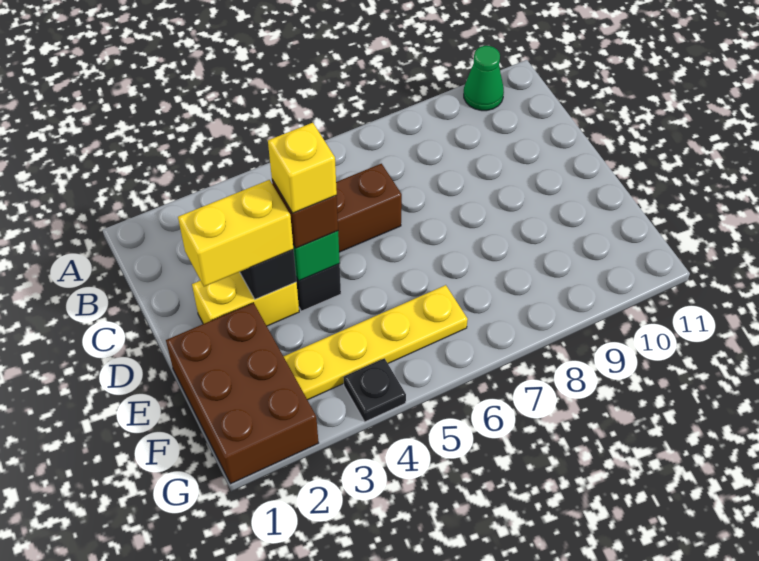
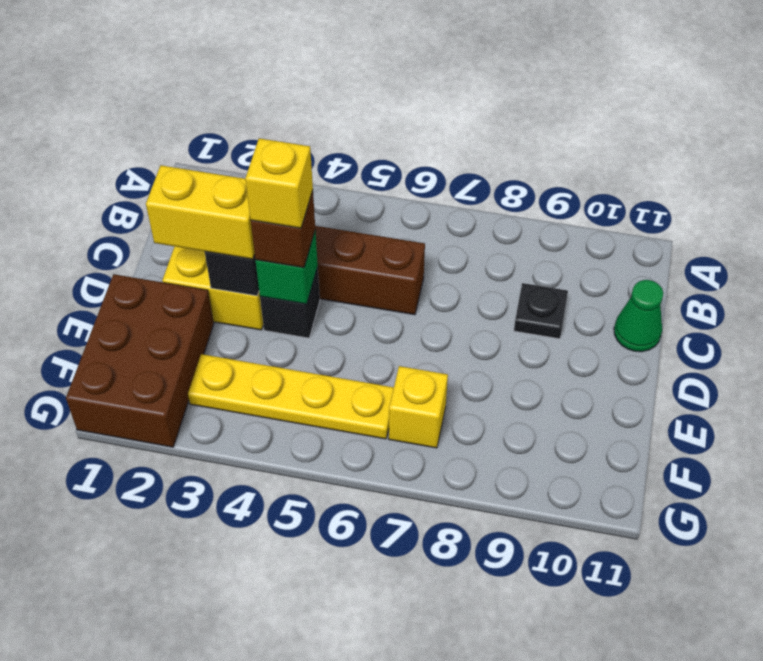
green cone A10 level 1 -> green cone C11 level 1
none -> yellow brick F7 level 1
black plate G4 level 1 -> black plate C9 level 1

